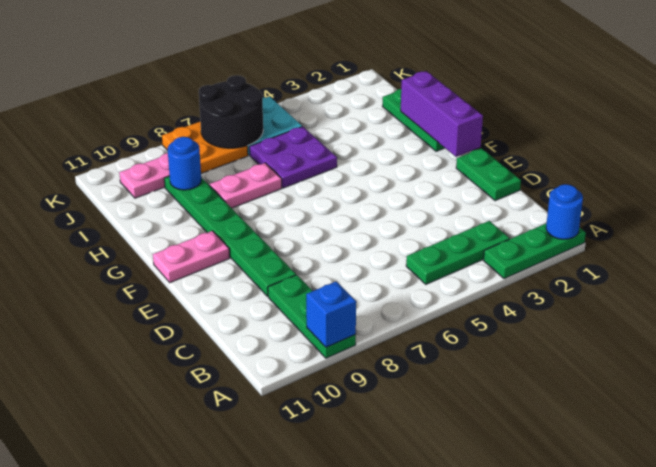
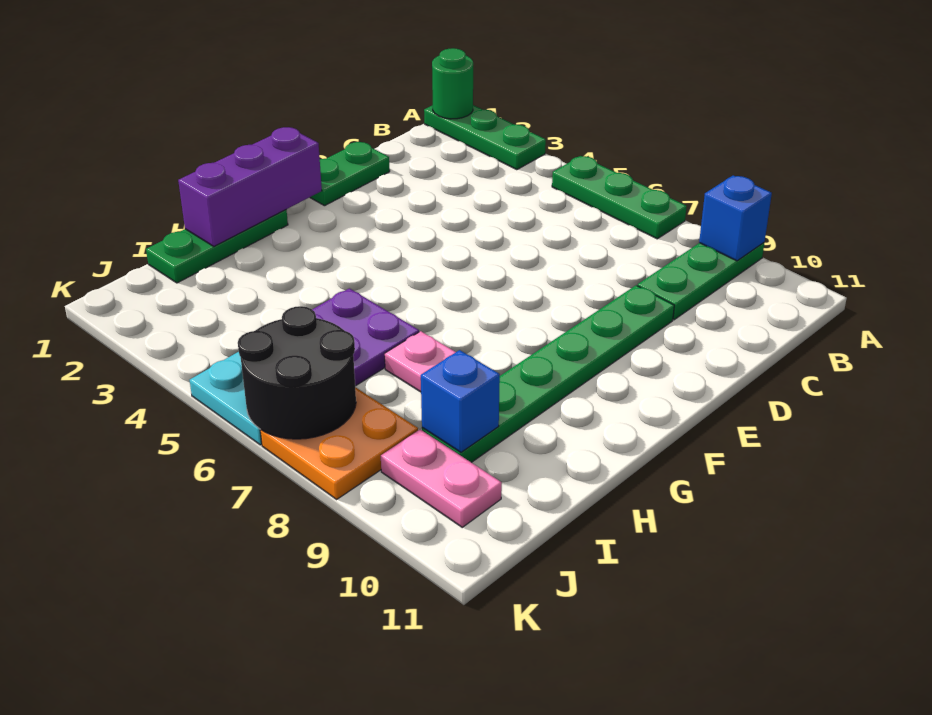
blue round brick A1 level 2 -> green round brick A1 level 2
green plate B3:B5 level 1 -> green plate A5:A7 level 1
pink plate F10:F11 level 1 -> none
blue round brick I9 level 2 -> blue brick I9 level 2

